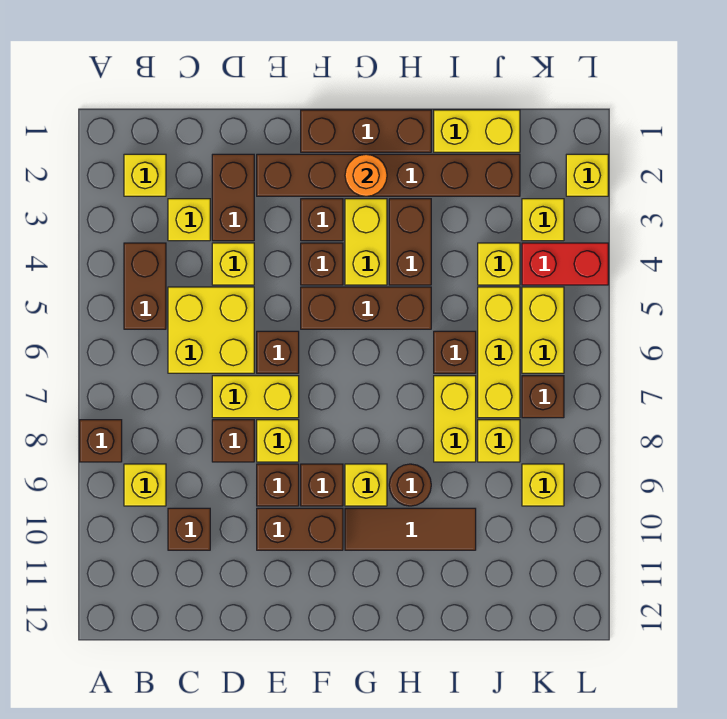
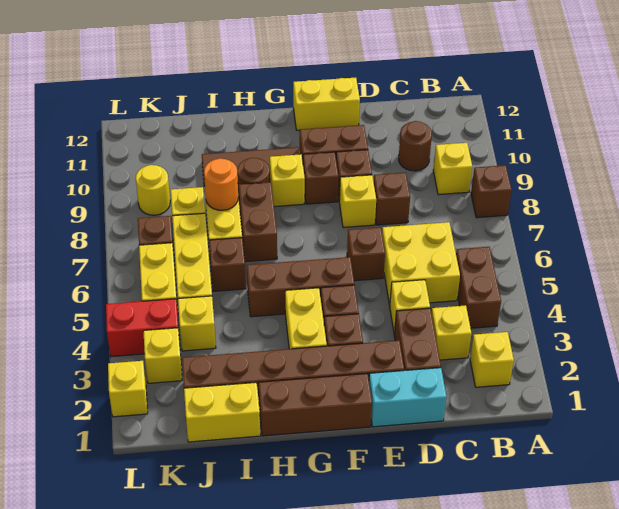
brown brick C10 level 1 -> brown round brick C10 level 1
none -> cyan brick D1:E1 level 1
yellow brick D7:E7 level 1 -> yellow brick E12:F12 level 1
orange round brick G2 level 2 -> orange round brick I8 level 2
brown brick H3:H4 level 1 -> brown brick H7:H8 level 1
yellow brick K9 level 1 -> yellow round brick K9 level 1

